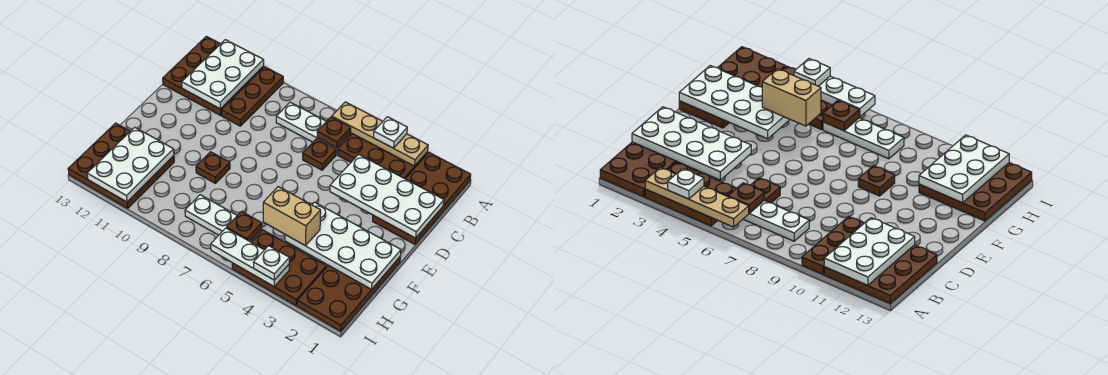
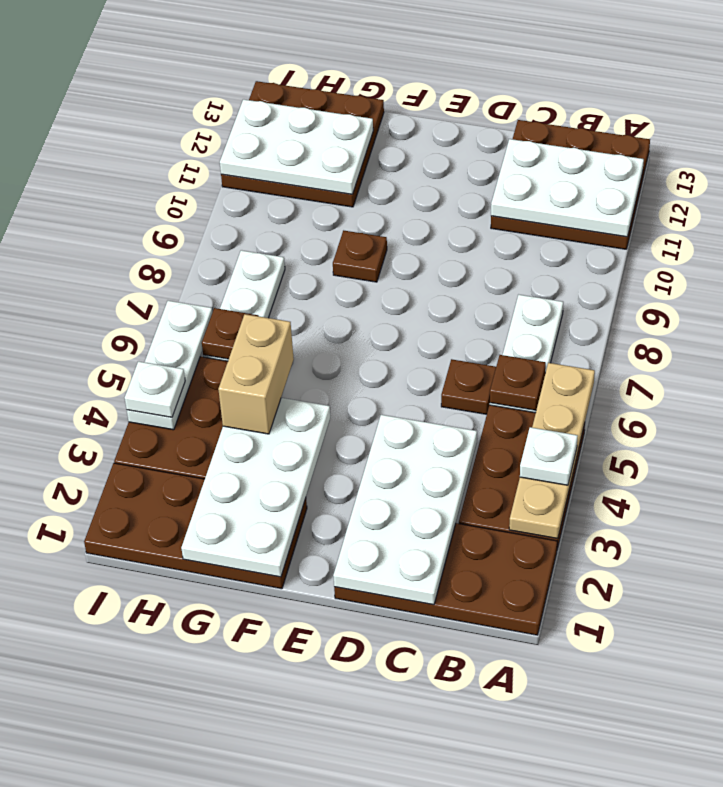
brown plate A10:C10 level 1 -> none

